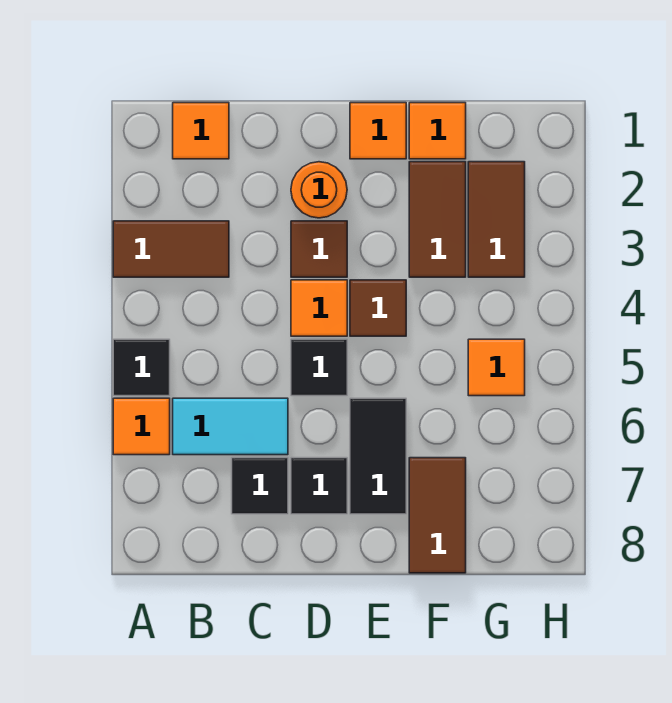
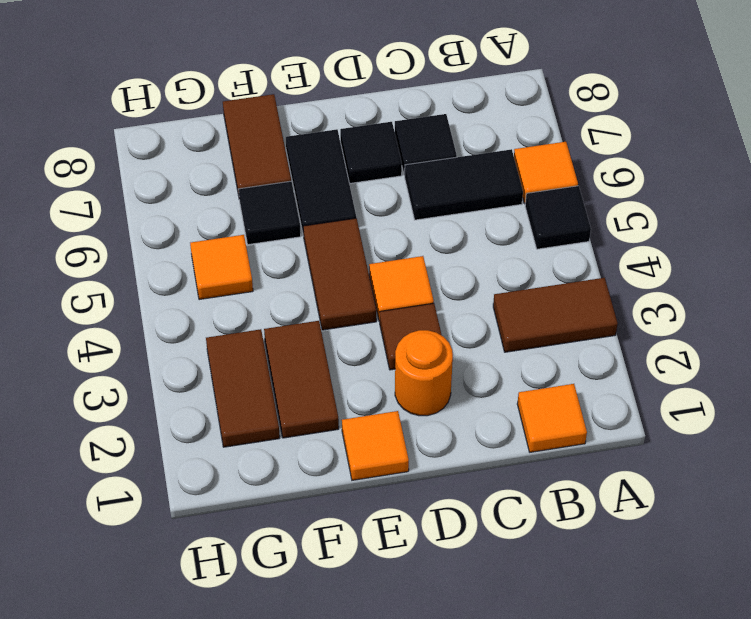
cyan tile B6:C6 level 1 -> black tile B6:C6 level 1
black tile D5 level 1 -> black tile F6 level 1
brown tile E4 level 1 -> brown tile E4:E5 level 1
orange tile F1 level 1 -> none

